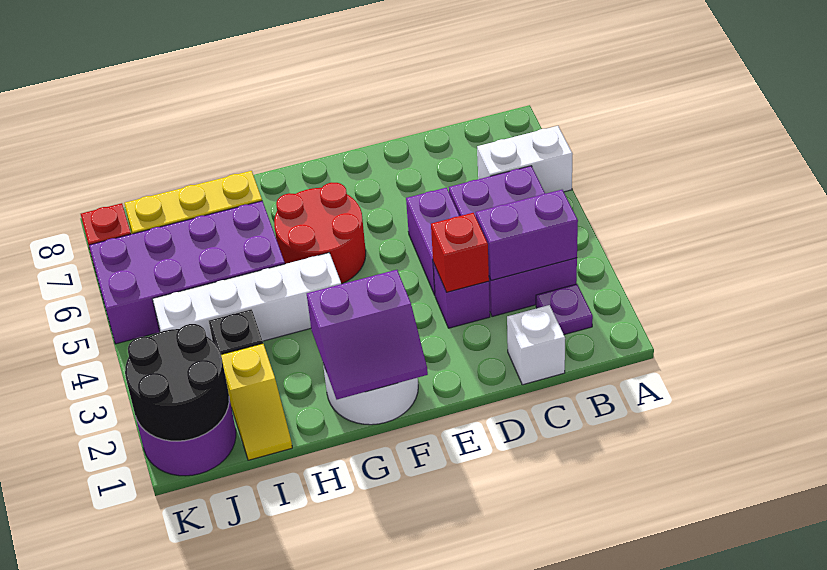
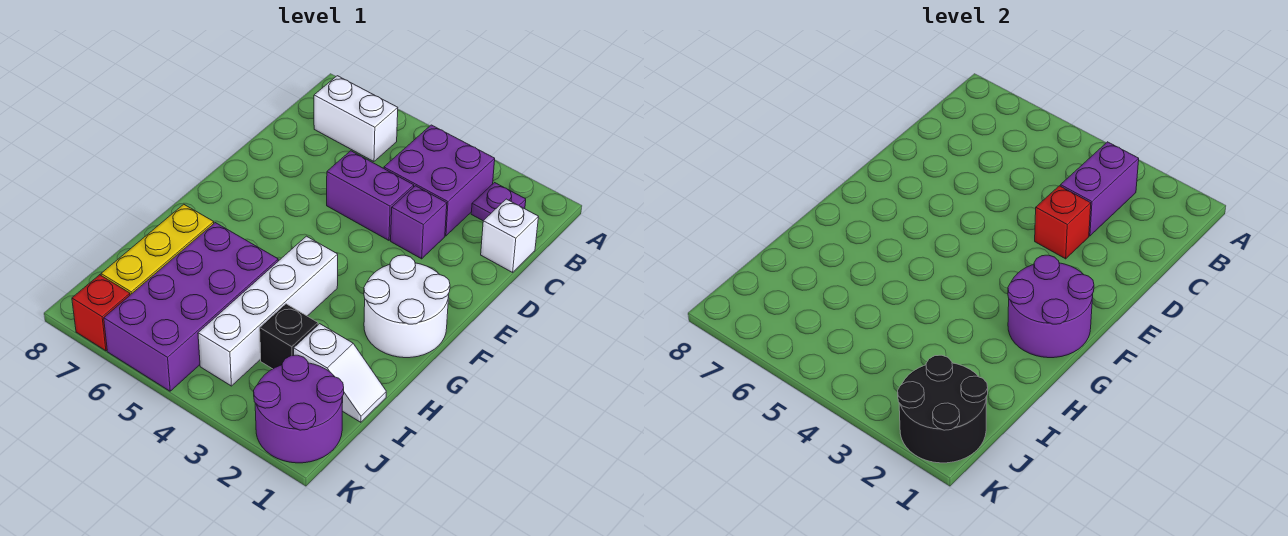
white brick A6:B6 level 1 -> white brick B6:B7 level 1
purple brick B3:C5 level 1 -> purple brick B3:C4 level 1
purple slope F1:G2 level 2 top 2 -> purple round brick F1:G2 level 2
red round brick F5:G6 level 1 -> none
yellow slope I1:I2 level 1 top 2 -> white slope I1:I2 level 1 top 2

